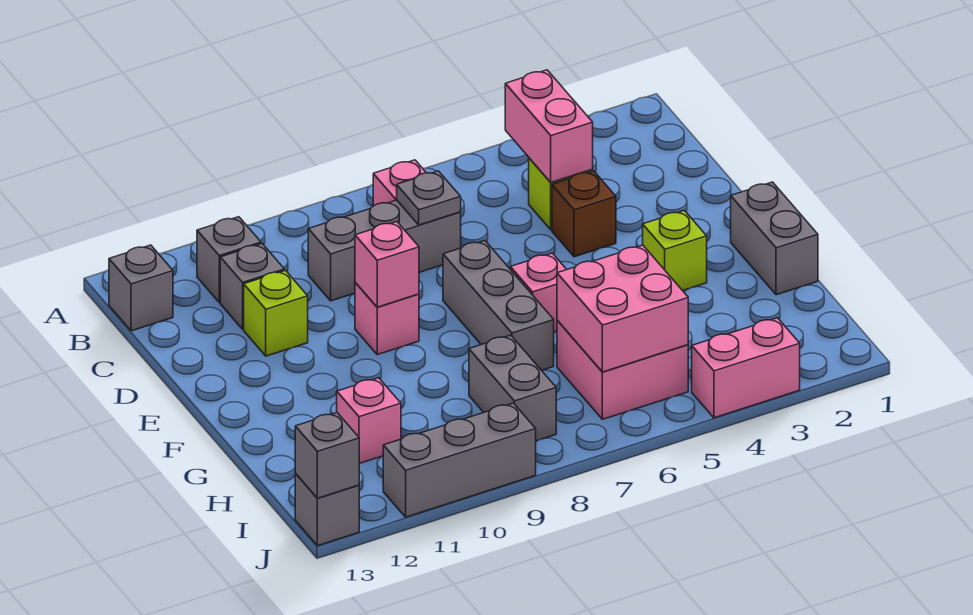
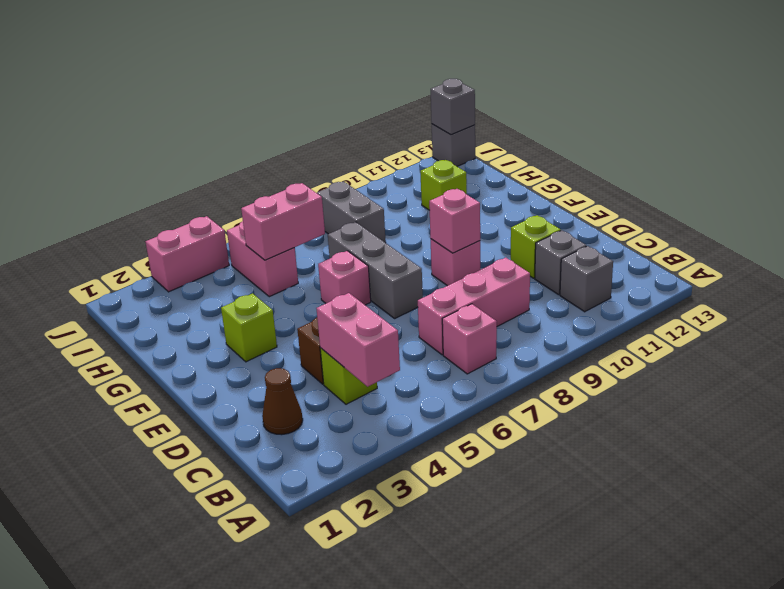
grey brick B13 level 1 -> none
none -> brown cone C2 level 1
grey brick C7:C9 level 1 -> pink brick C7:C9 level 1
grey plate C7 level 2 -> none
grey brick F1:G1 level 1 -> none
pink brick H5:I6 level 1 -> pink brick H5:I5 level 1
pink brick H5:I6 level 2 -> pink brick H5:H6 level 2
pink brick H11 level 1 -> lime brick H11 level 1
grey brick J9:J11 level 1 -> none

